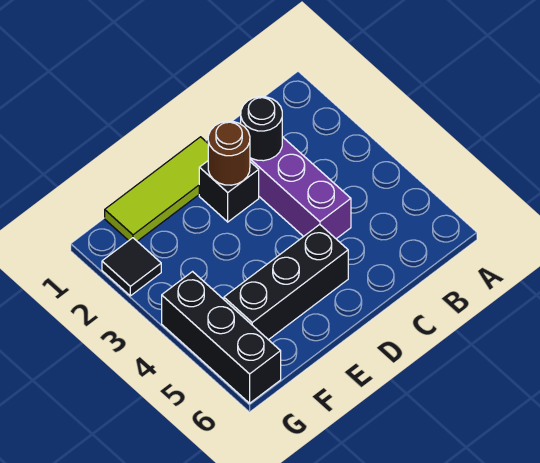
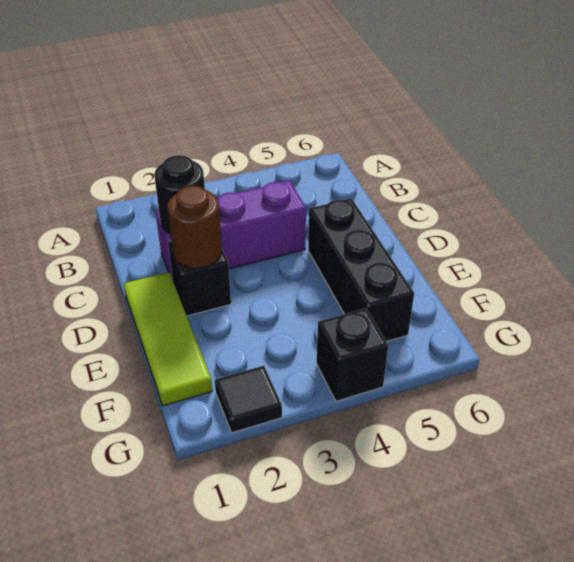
black brick G4:G6 level 1 -> black brick G4 level 1

